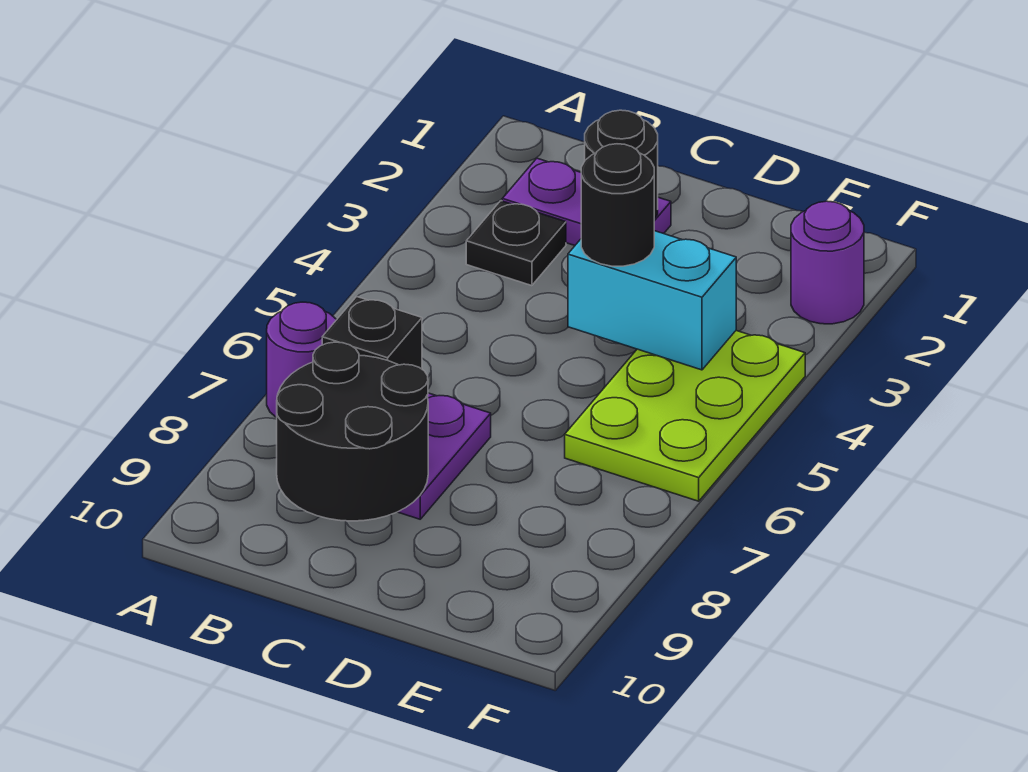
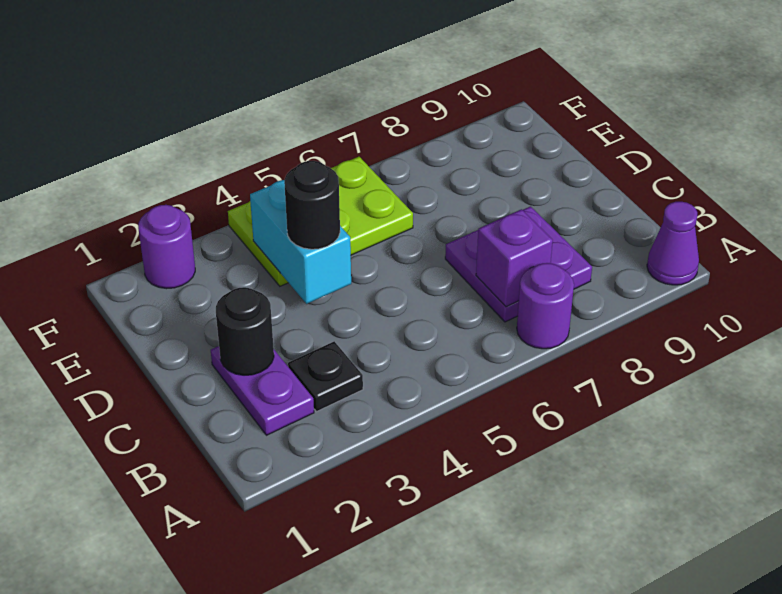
none -> purple cone A10 level 1
black brick B7 level 2 -> purple brick B7 level 2
black round brick B8:C9 level 2 -> none

